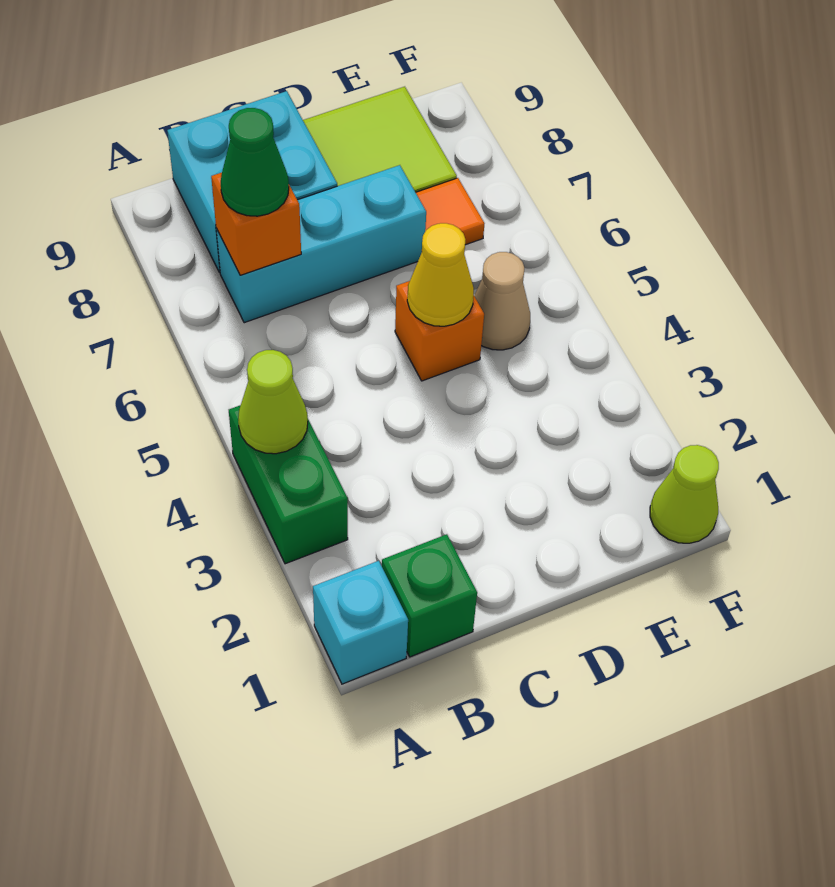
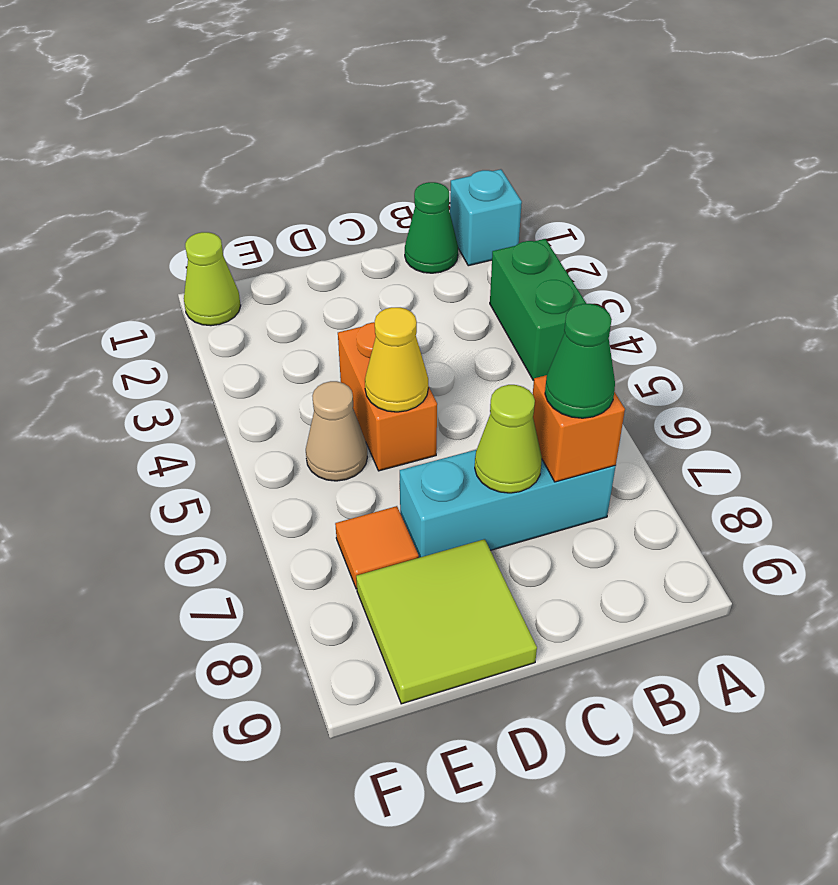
lime cone A4 level 2 -> lime cone C7 level 2
green brick B1 level 1 -> green cone B1 level 1
cyan brick B8:C9 level 1 -> none
orange brick D5 level 1 -> orange brick D4:D5 level 1

